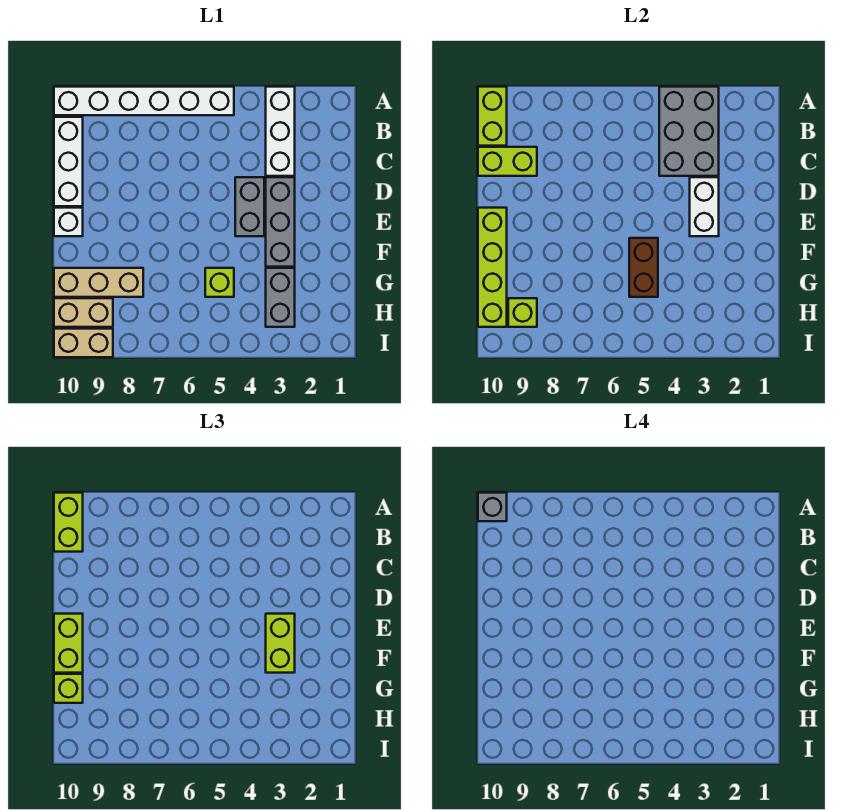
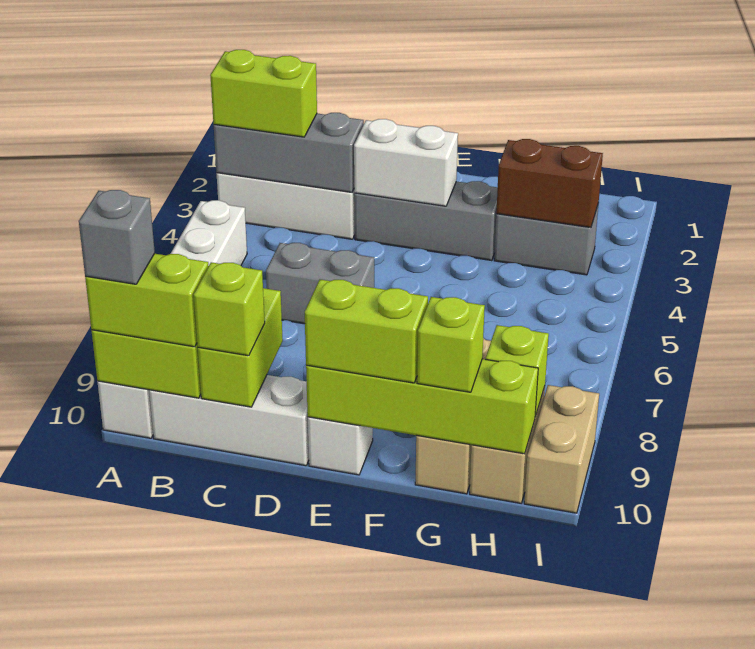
grey brick A3:C4 level 2 -> grey brick A3:C3 level 2
grey brick D4:E4 level 1 -> grey brick C6:D6 level 1
lime brick E3:F3 level 3 -> lime brick A3:B3 level 3
brown brick F5:G5 level 2 -> brown brick G3:H3 level 2
lime brick G5 level 1 -> lime brick C10 level 3

